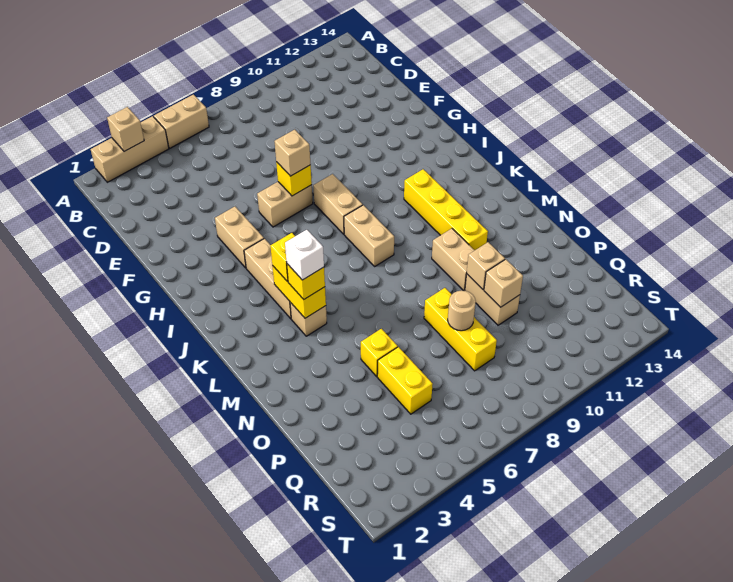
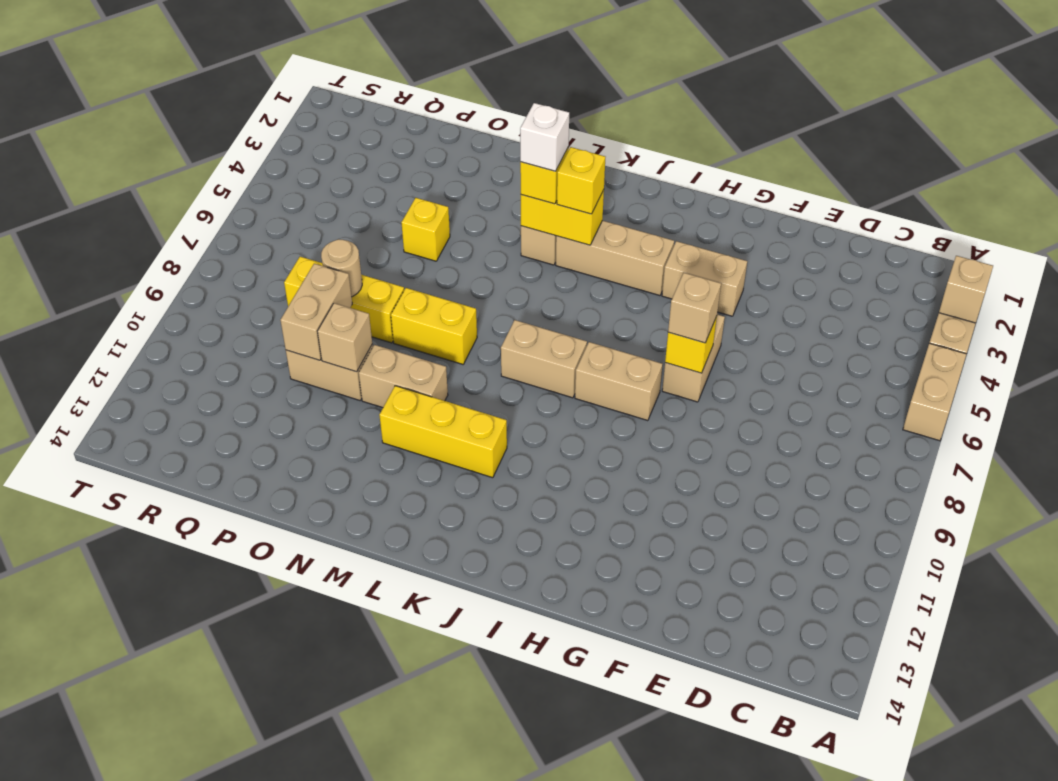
yellow brick J11:M11 level 1 -> yellow brick K11:M11 level 1
yellow brick P5:Q5 level 1 -> yellow brick M8:N8 level 1
tan brick P10 level 2 -> tan brick P9:P10 level 2

